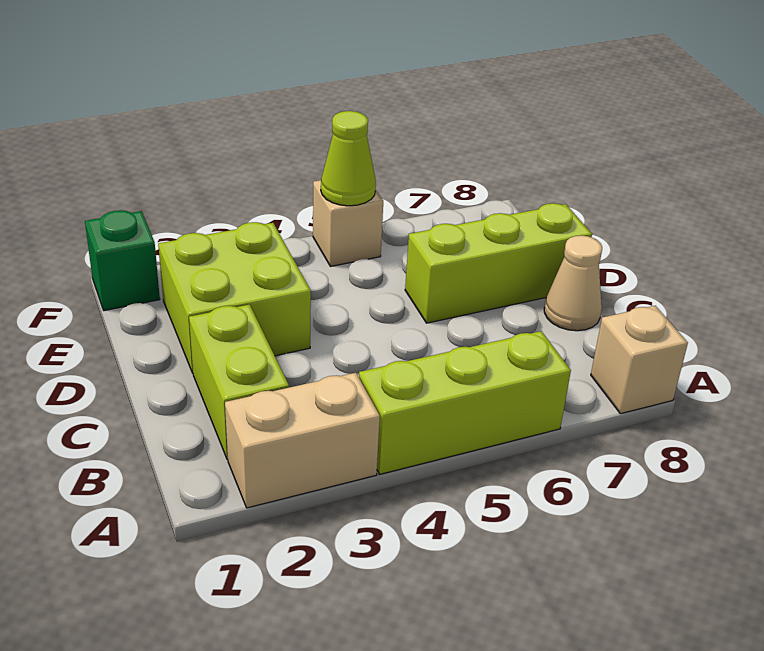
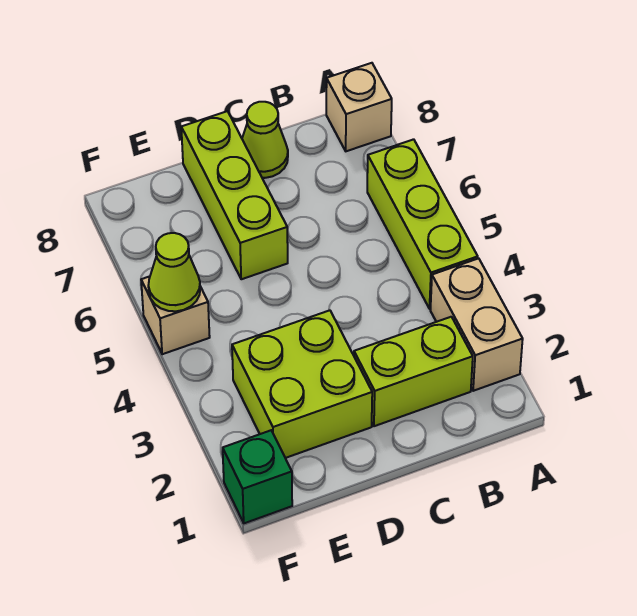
tan cone C8 level 1 -> lime cone C8 level 1

